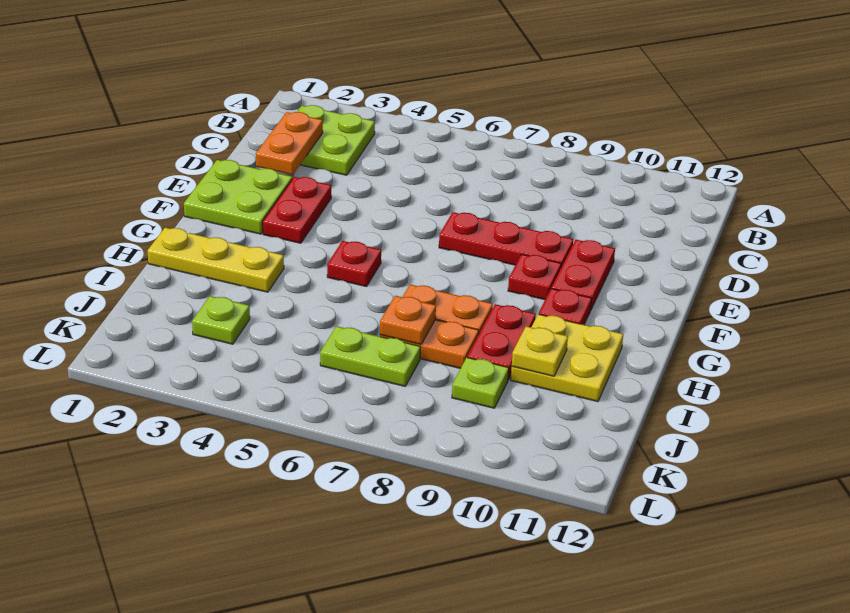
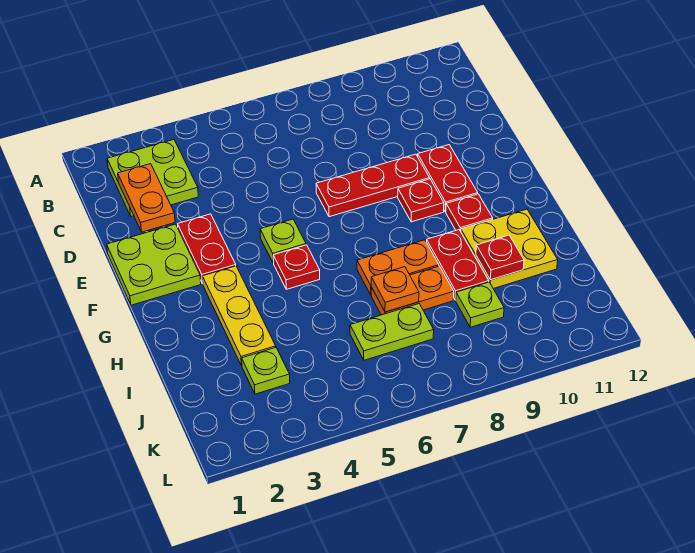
none -> lime plate F5 level 1
yellow plate H1:H3 level 1 -> yellow plate G3:I3 level 1
yellow plate I10 level 2 -> red plate I10 level 2

